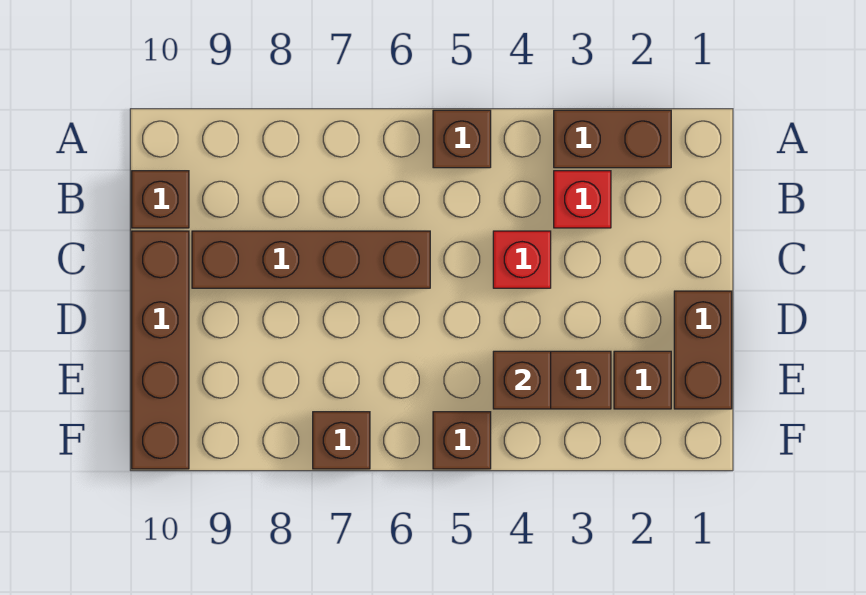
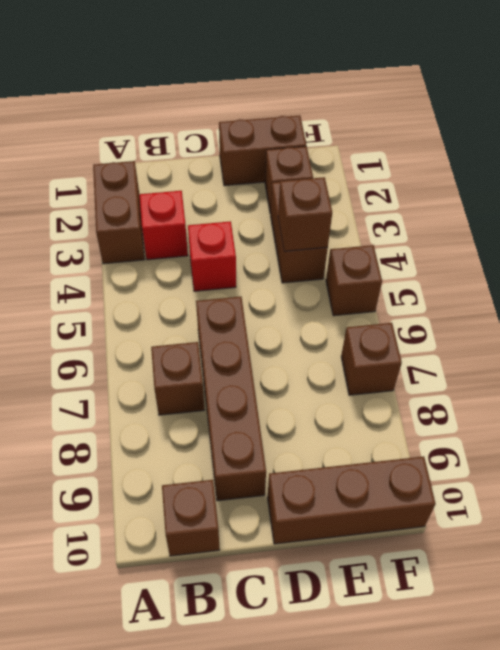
brown brick A5 level 1 -> brown brick B7 level 1
brown brick C10:F10 level 1 -> brown brick D10:F10 level 1

